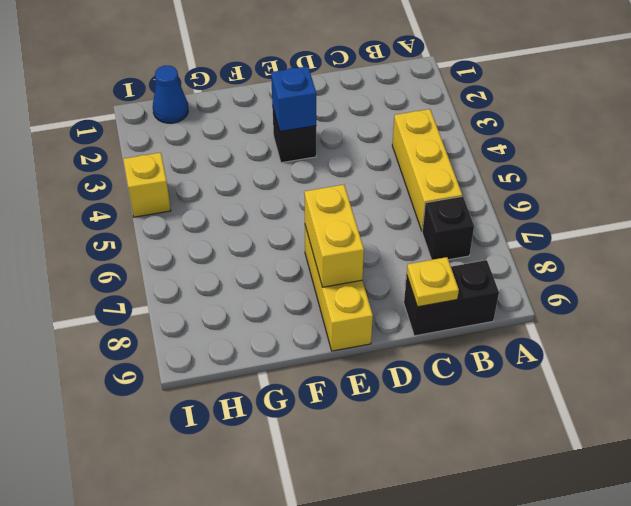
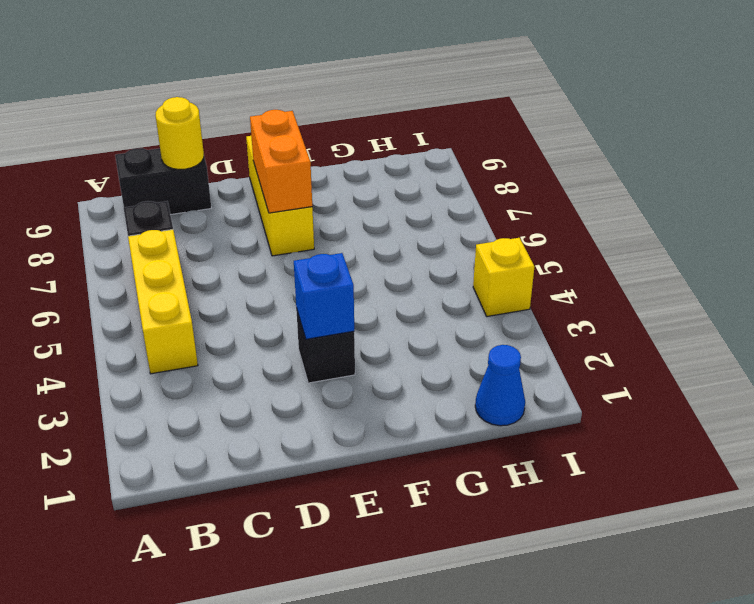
yellow plate C9 level 2 -> yellow round brick C9 level 2
yellow brick E7:E8 level 2 -> orange brick E7:E8 level 2

